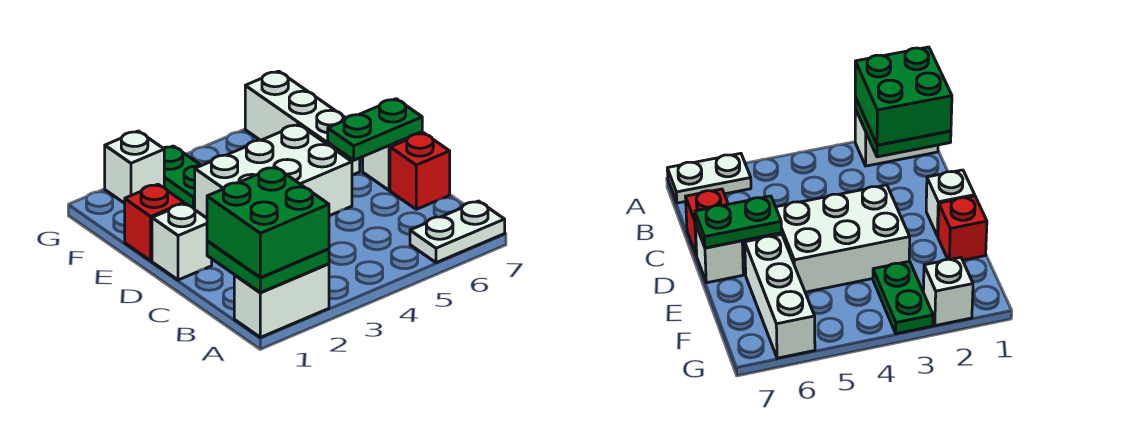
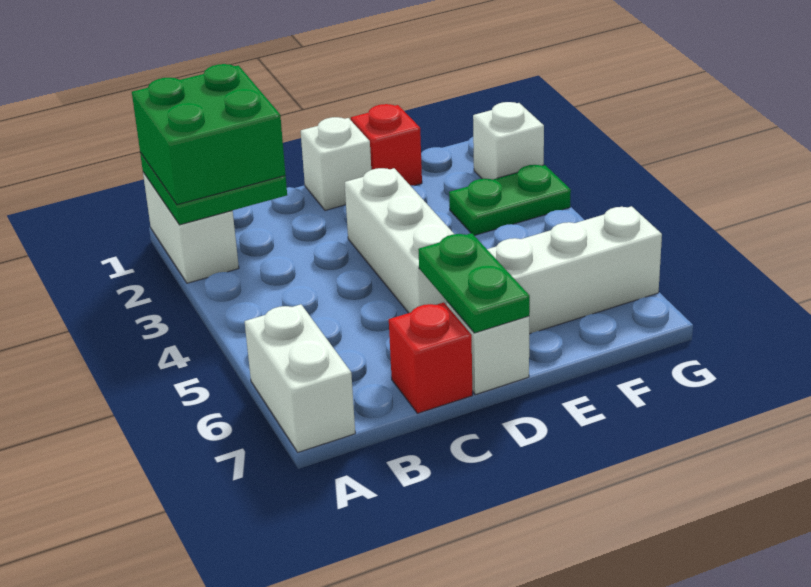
white plate A6:A7 level 1 -> white brick A6:A7 level 1
white brick D3:E5 level 1 -> white brick D3:D5 level 1

